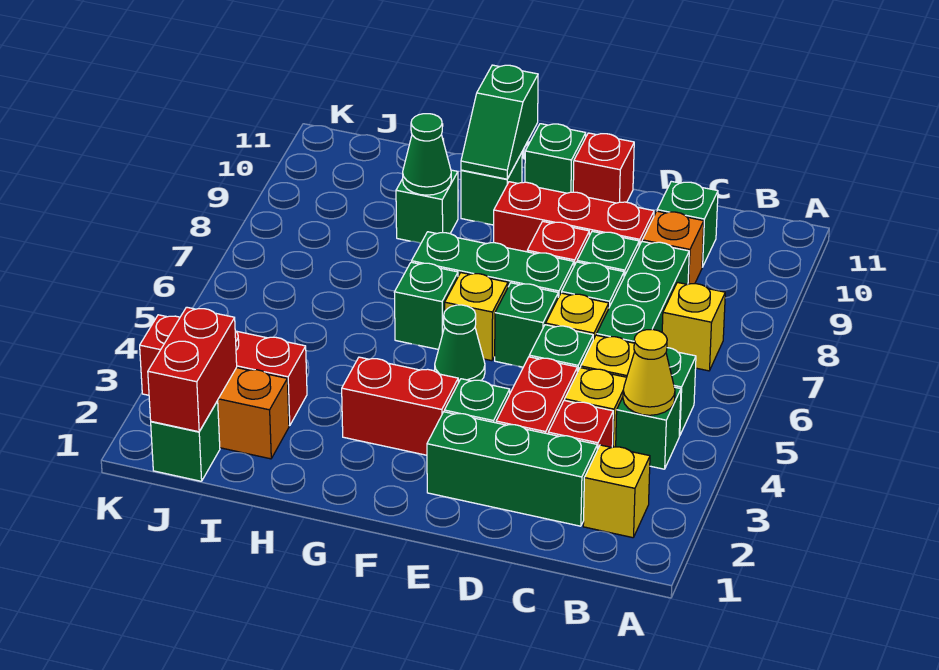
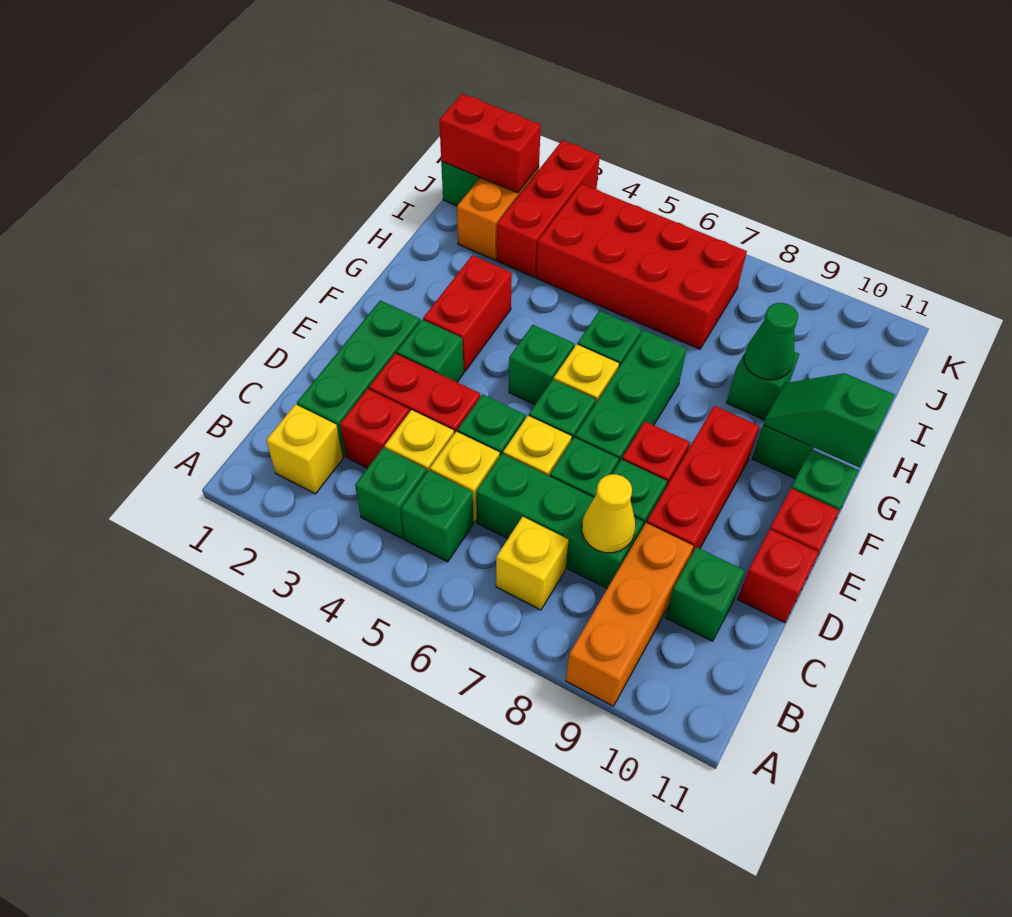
yellow cone B4 level 2 -> yellow cone C8 level 2
orange brick C9 level 1 -> orange brick A9:C9 level 1
none -> red brick D11 level 1
green cone F5 level 1 -> green brick F5 level 1
none -> red brick I4:J7 level 1

